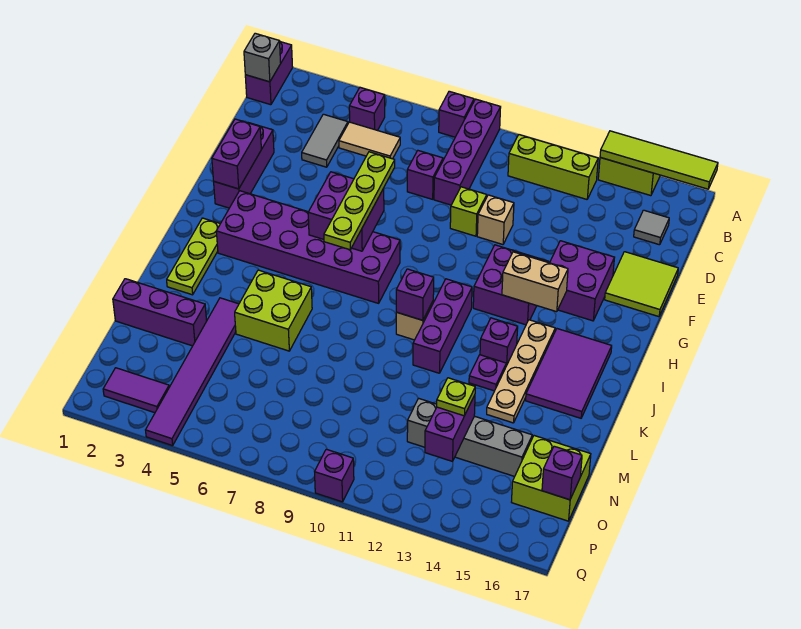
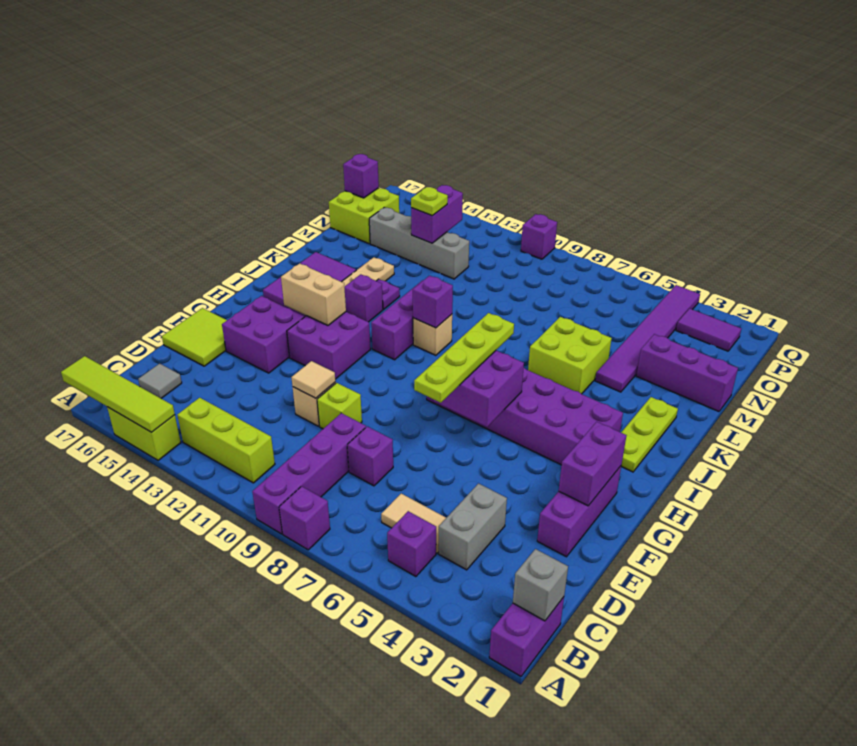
grey tile C4:D4 level 1 -> grey brick C4:D4 level 1
none -> tan tile E11 level 2

